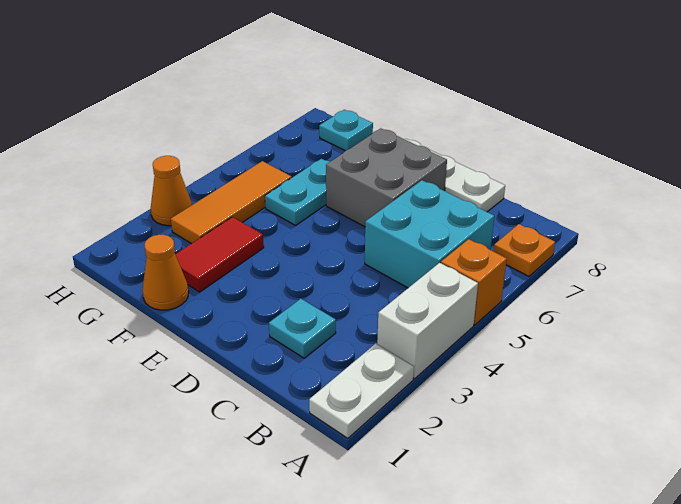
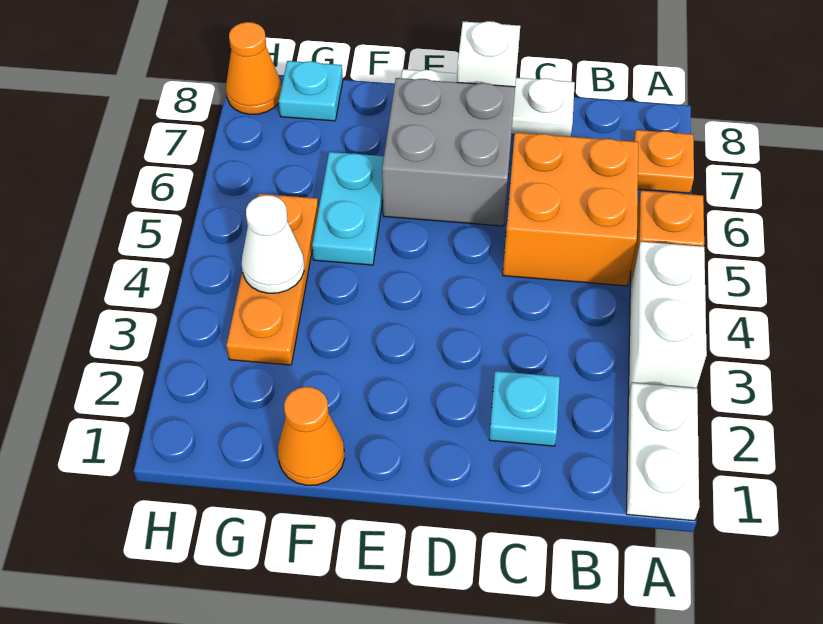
cyan brick B5:C6 level 1 -> orange brick B5:C6 level 1
none -> white brick D8 level 2
red tile F2:F3 level 1 -> none
orange tile G3:G5 level 1 -> orange plate G3:G5 level 1
none -> white cone G4 level 2
orange cone H3 level 1 -> orange cone H8 level 1

